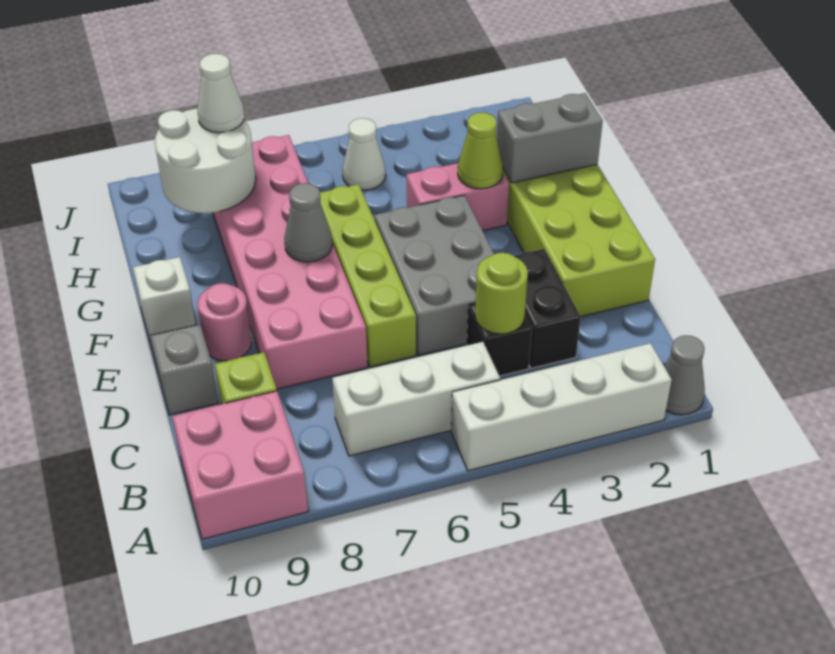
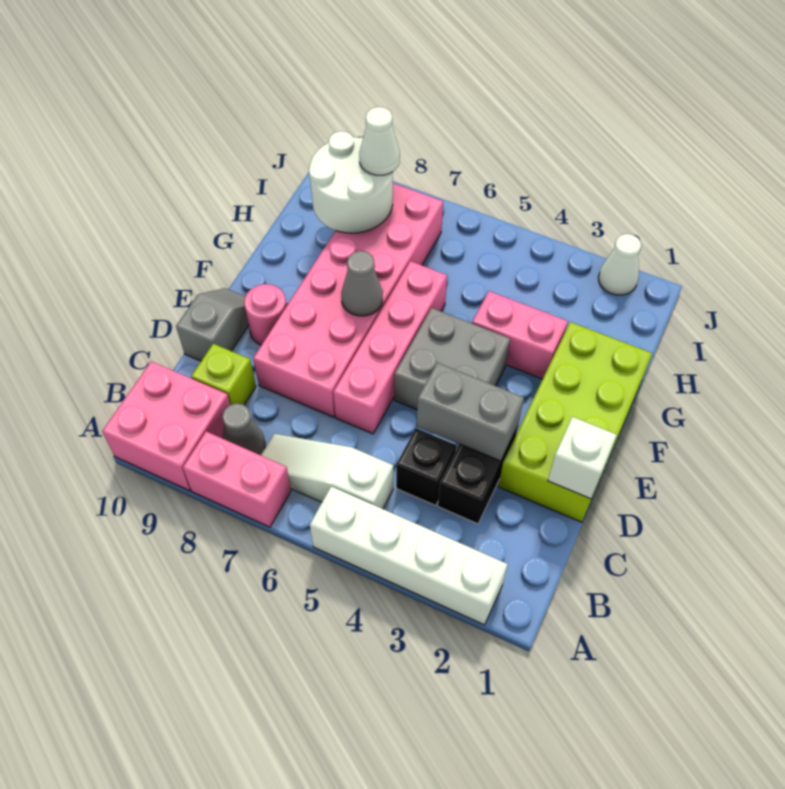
grey cone A1 level 1 -> grey cone B8 level 1
none -> pink brick A7:A8 level 1
white brick B5:B7 level 1 -> white slope B5:B7 level 1 top 5
lime round brick C4 level 2 -> none
grey brick D4:F5 level 1 -> grey brick E4:F5 level 1
lime brick D6:G6 level 1 -> pink brick D6:G6 level 1
white brick F10 level 1 -> white brick D1 level 2
grey brick G1:G2 level 2 -> grey brick D3:D4 level 2
lime cone G3 level 2 -> none
white cone I5 level 1 -> white cone J2 level 1

